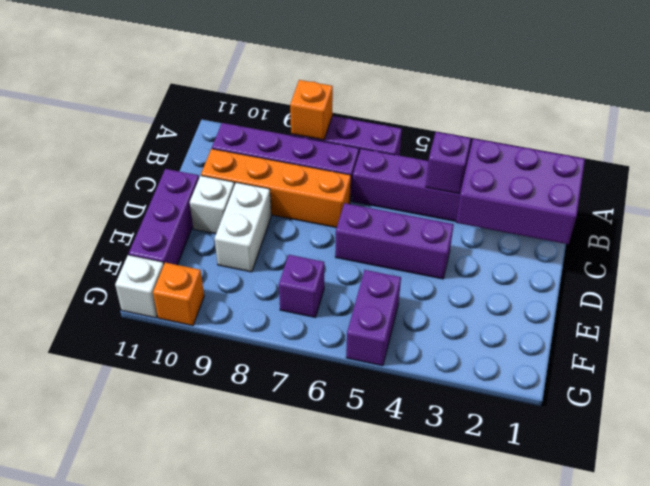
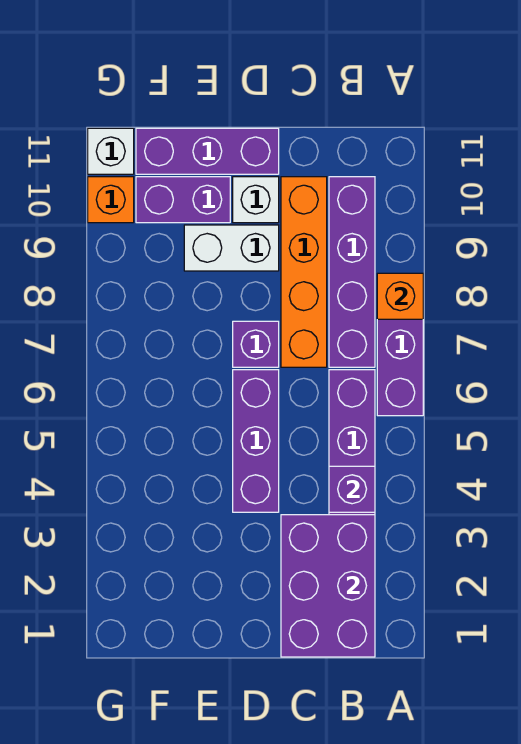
purple brick F5:G5 level 1 -> purple brick E10:F10 level 1
purple brick F7 level 1 -> purple brick D7 level 1

